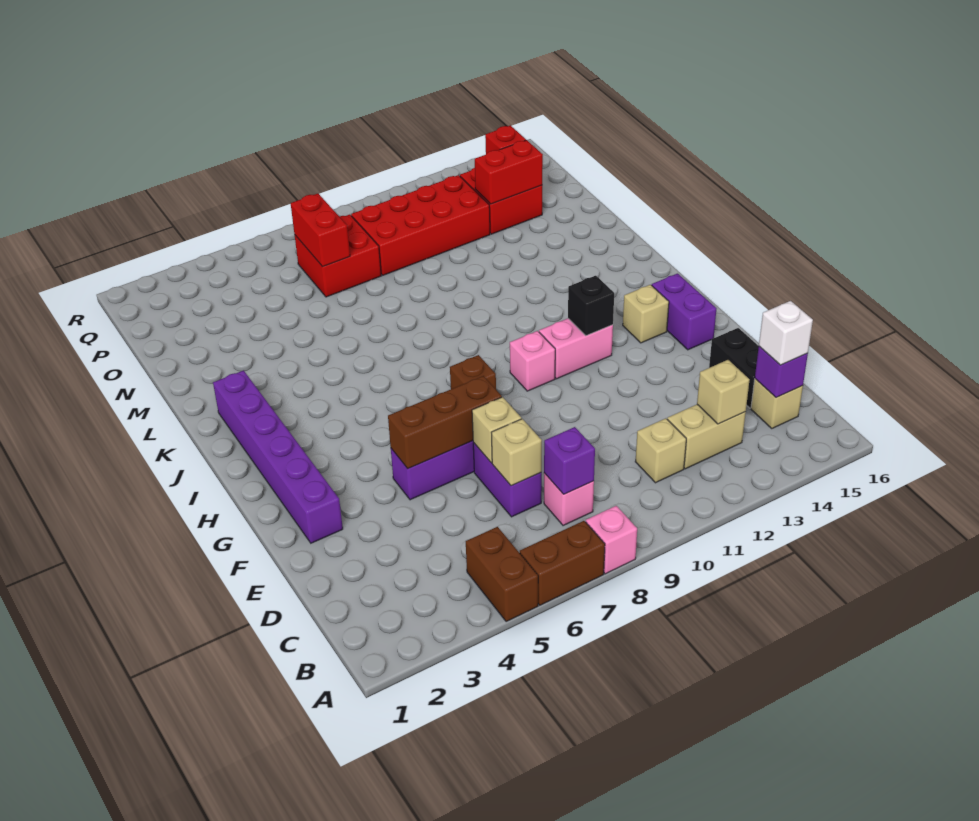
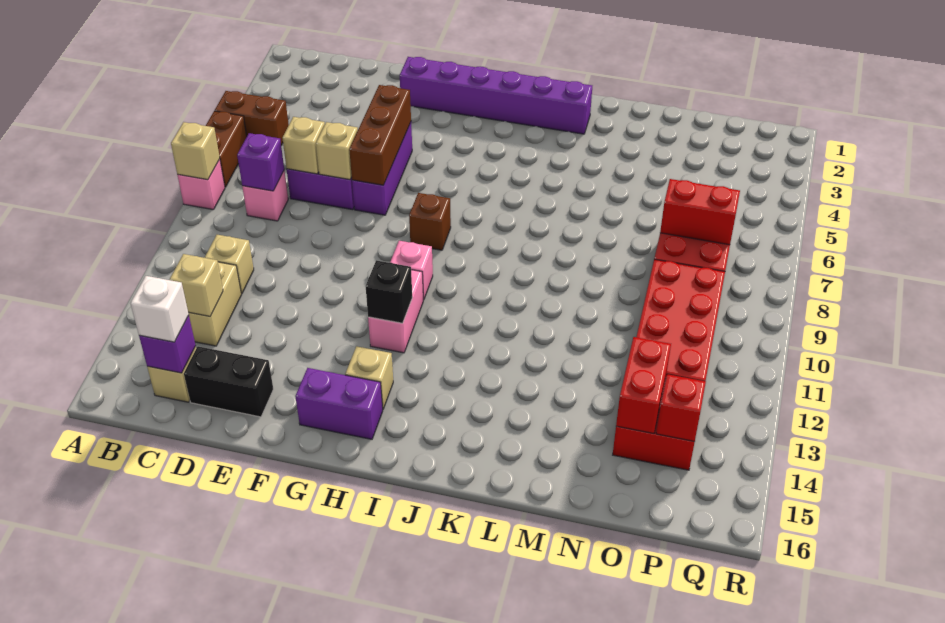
none -> tan brick A8 level 2

